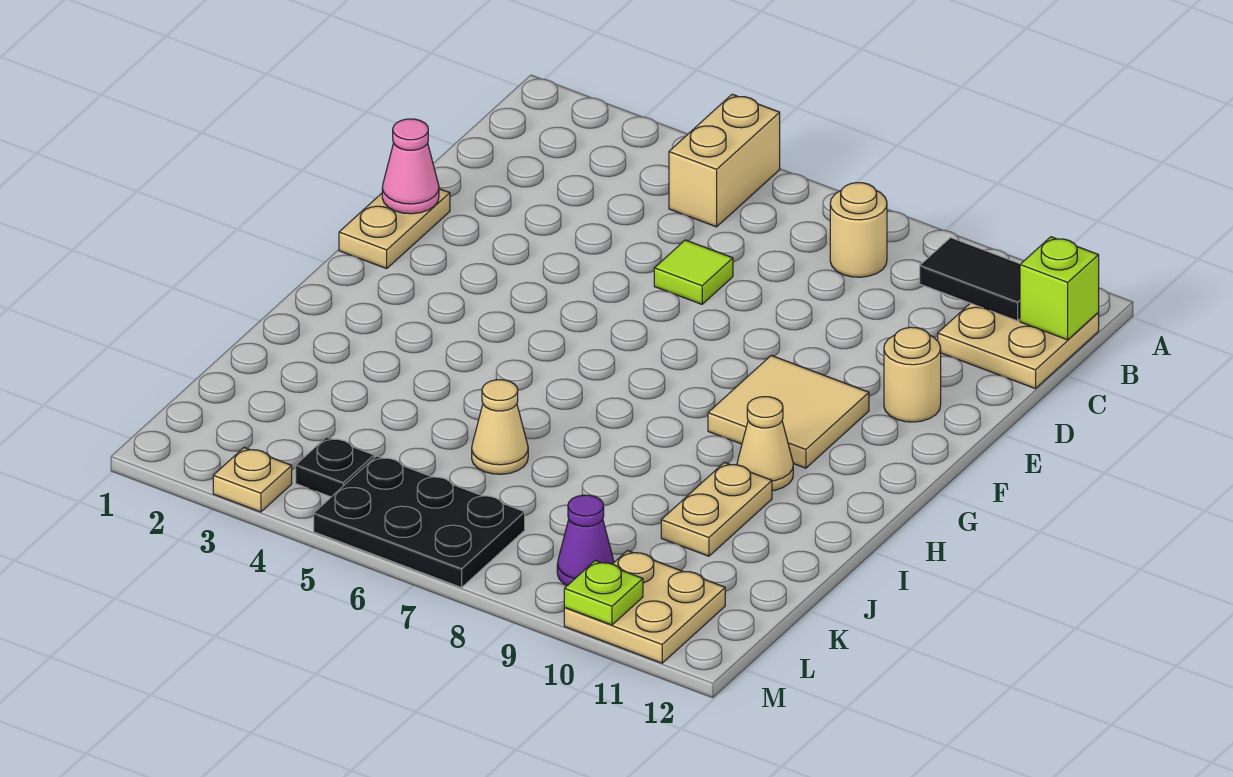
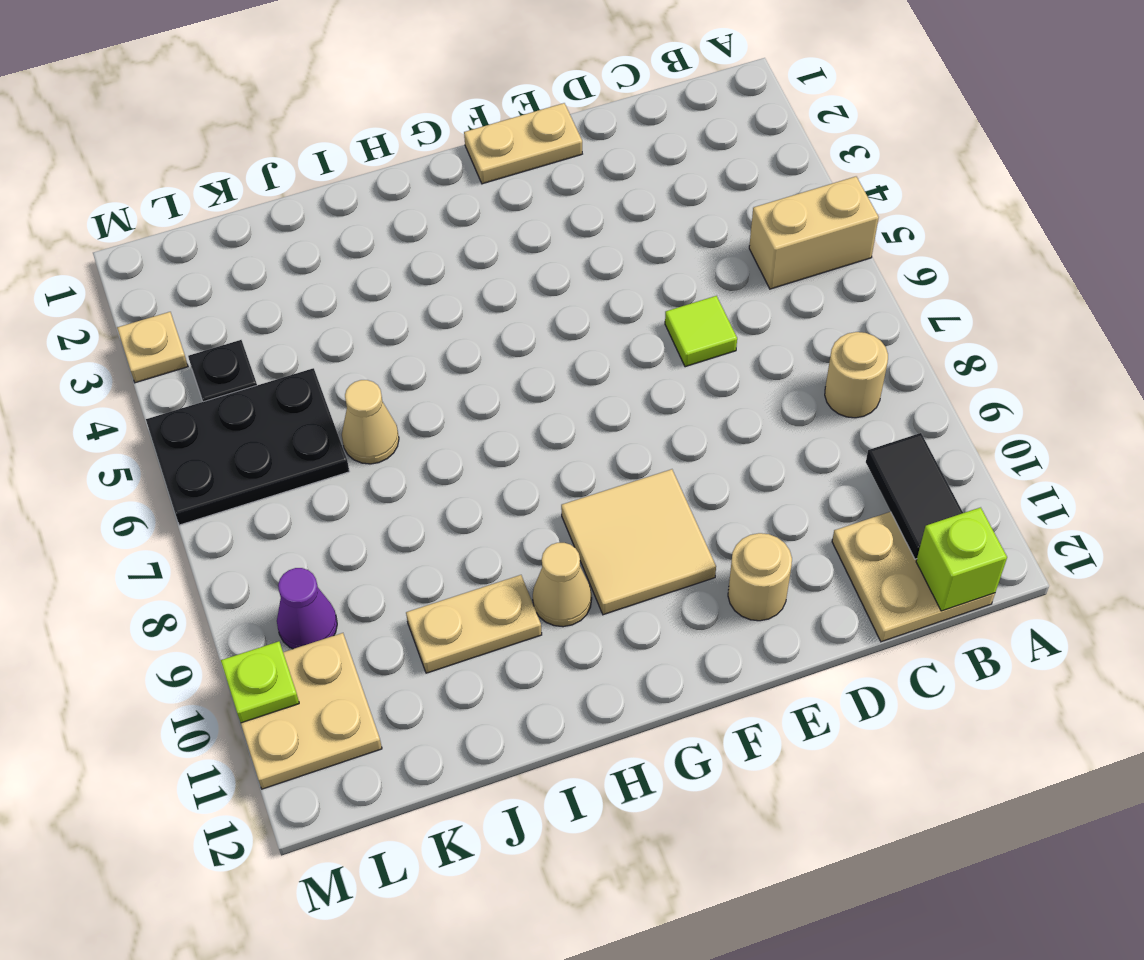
pink cone E1 level 2 -> none
black plate L5:M7 level 1 -> black plate K5:M6 level 1

